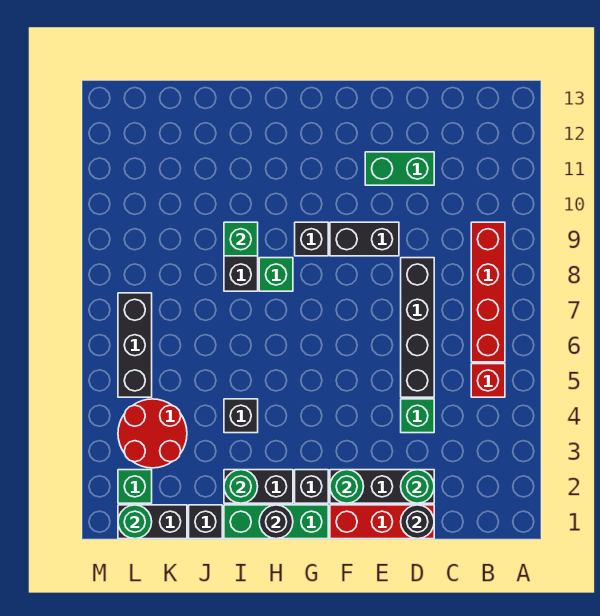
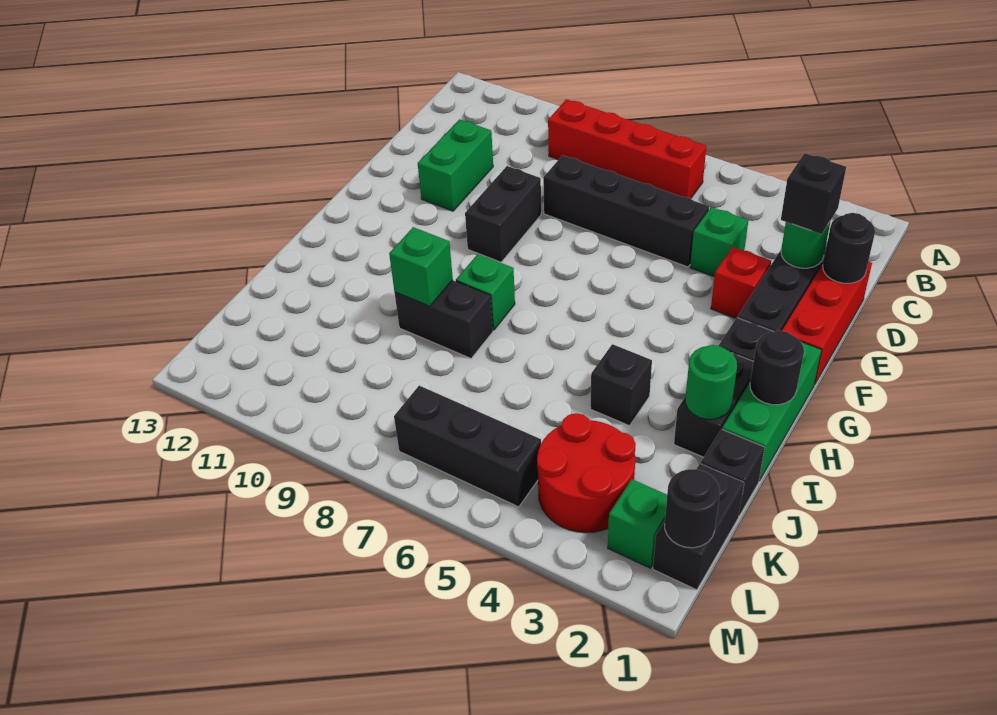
red brick B5 level 1 -> red brick E3 level 1
green round brick F2 level 2 -> none
black brick G9 level 1 -> black brick D2 level 3
green round brick L1 level 2 -> black round brick L1 level 2

